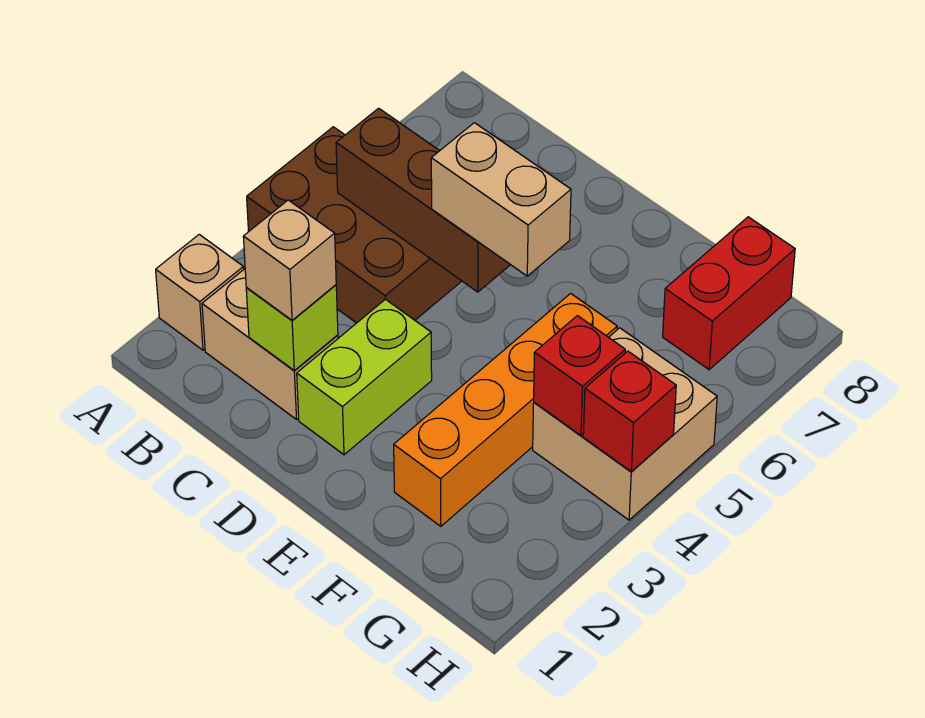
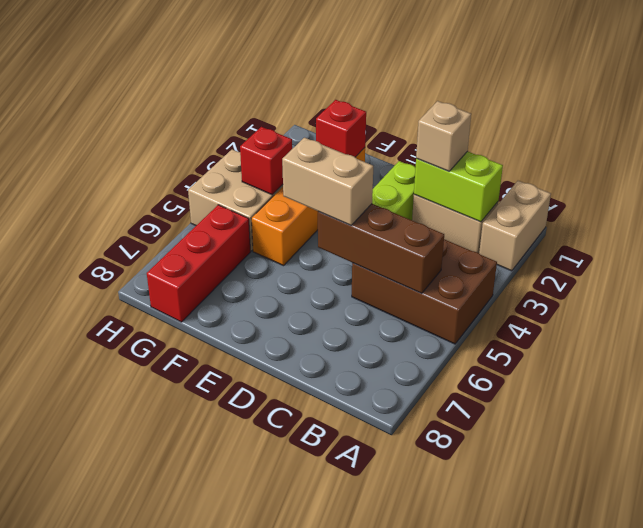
tan brick A2 level 1 -> tan brick A1:A2 level 1
lime brick C2 level 2 -> lime brick B2:C2 level 2
red brick G7:G8 level 1 -> red brick G6:G8 level 1
red brick H4 level 2 -> red brick F2 level 2

